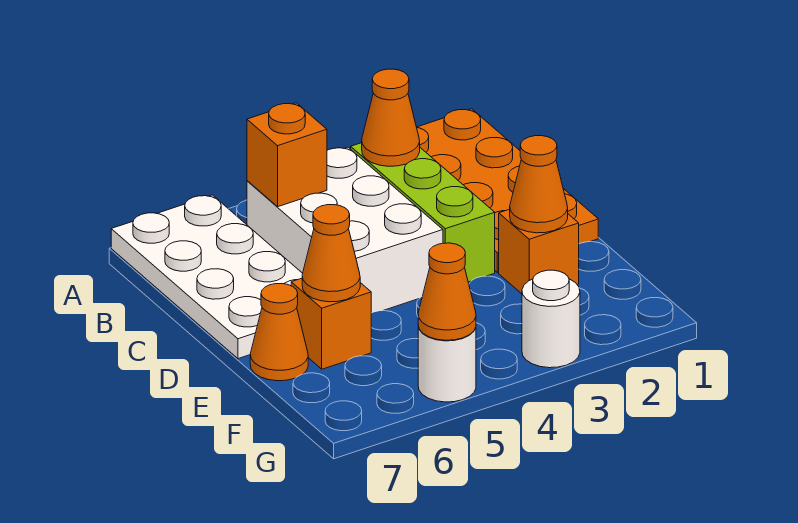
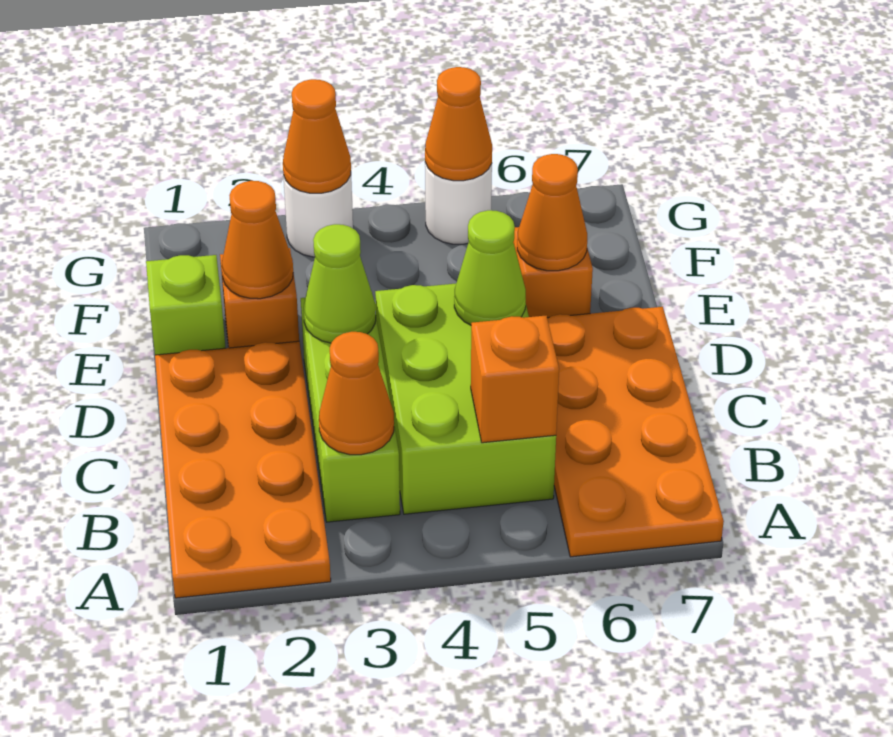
white plate A6:D7 level 1 -> orange plate A6:D7 level 1
white brick B4:D5 level 1 -> lime brick B4:D5 level 1
none -> lime cone D3 level 2
none -> lime cone D5 level 2
none -> lime brick E1 level 1
orange cone E7 level 1 -> orange cone G3 level 2

